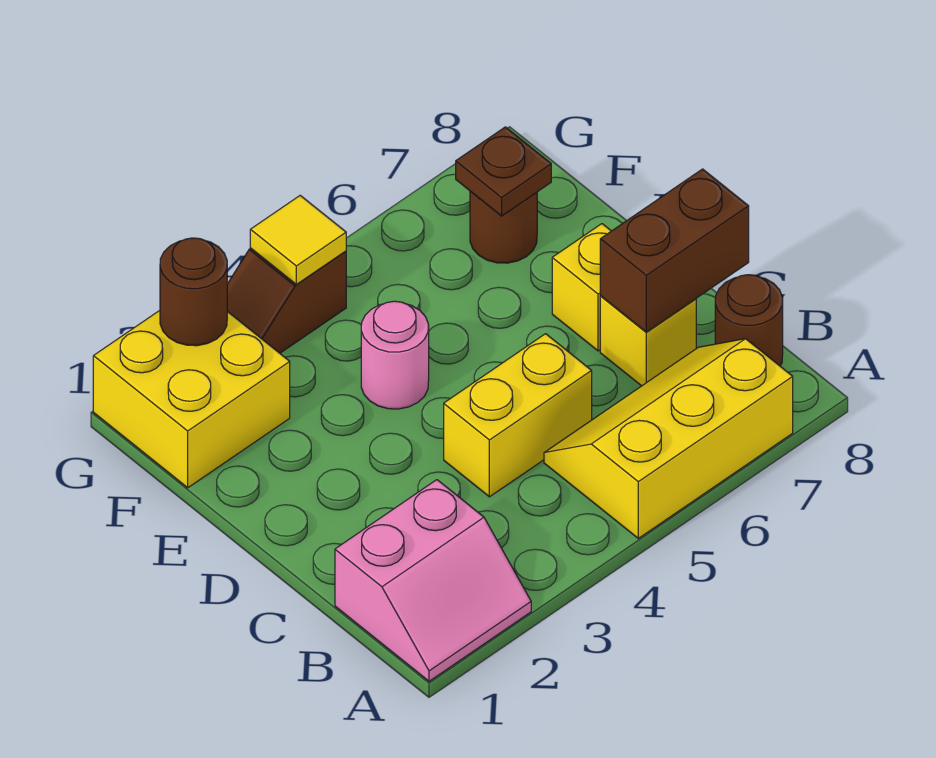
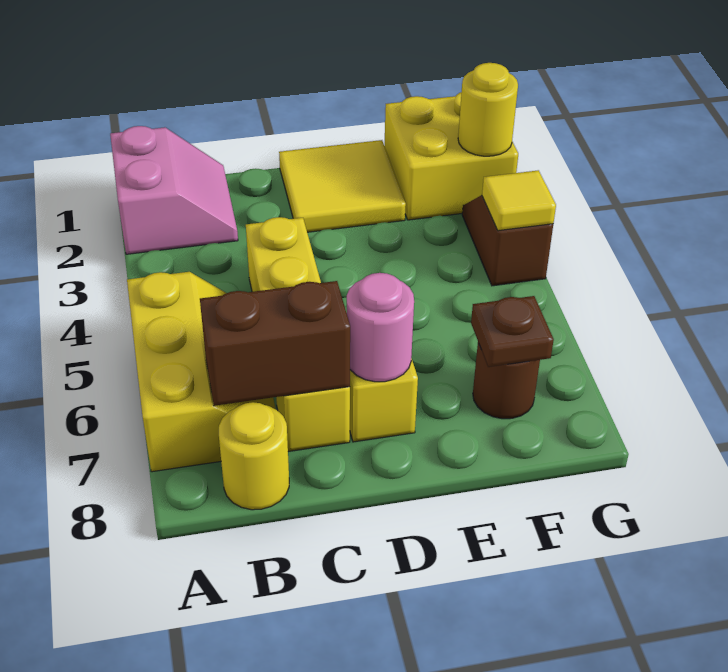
pink slope A1:B2 level 1 top B -> pink slope A1:B2 level 1 top A
brown round brick B8 level 1 -> yellow round brick B8 level 1
brown brick C7:C8 level 2 -> brown brick B7:C7 level 2
none -> yellow tile D1:E2 level 1
pink round brick E4 level 1 -> pink round brick D7 level 2
brown round brick G2 level 2 -> yellow round brick G2 level 2

